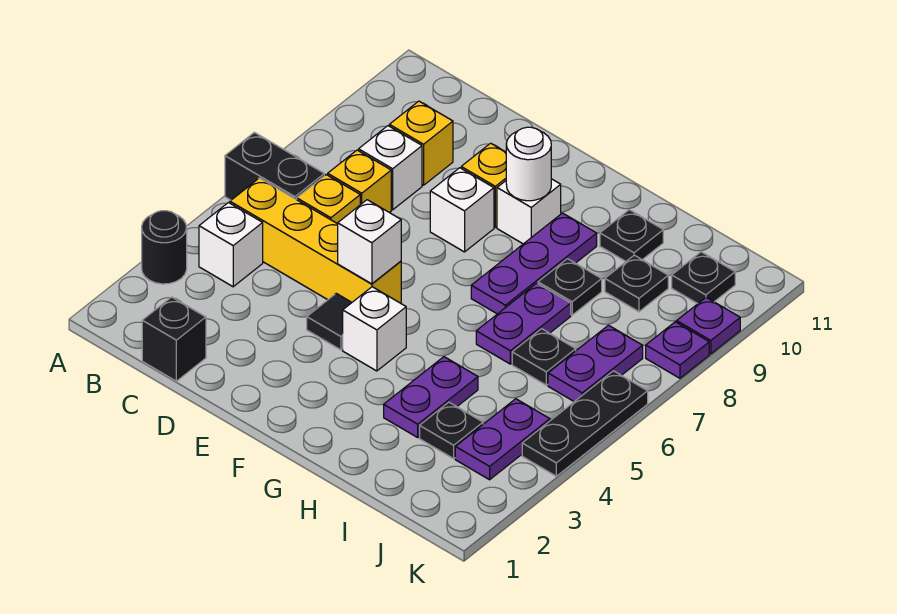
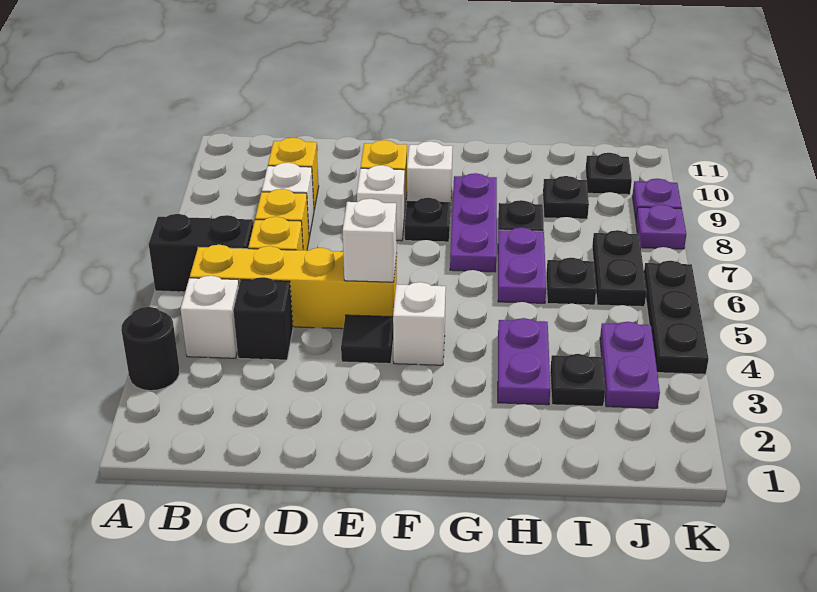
black brick C1 level 1 -> black brick C4 level 1
white round brick F9 level 2 -> none
black plate H10 level 1 -> black plate F8 level 1
purple plate J6:J7 level 1 -> black plate J6:J7 level 1

